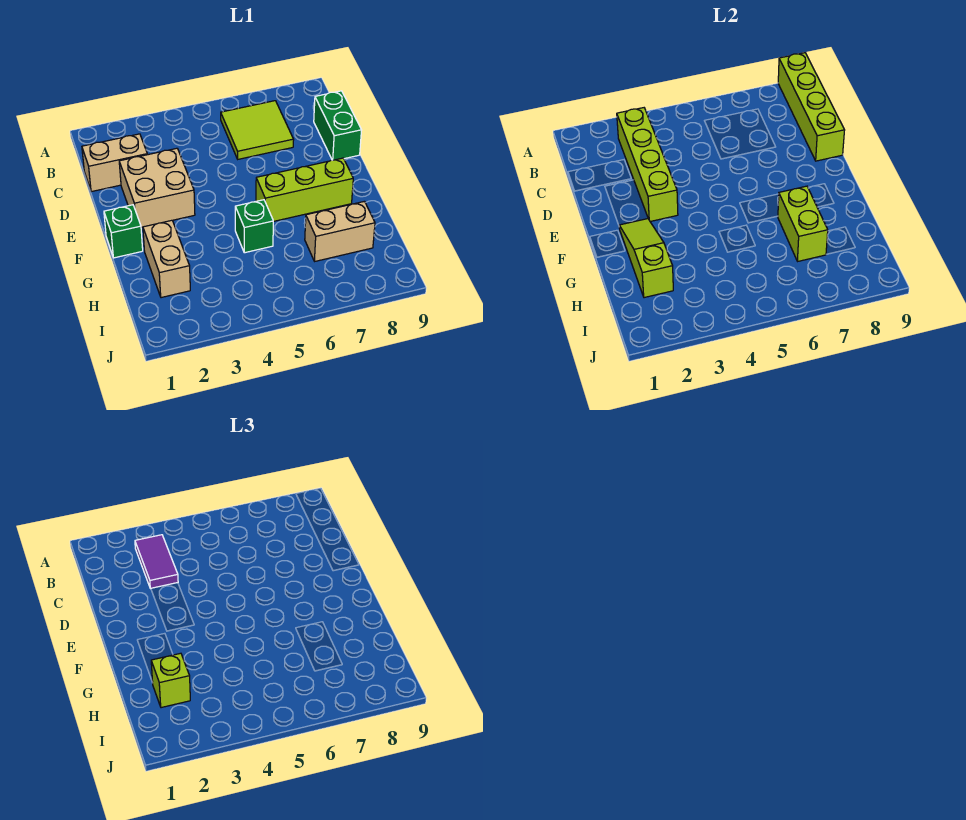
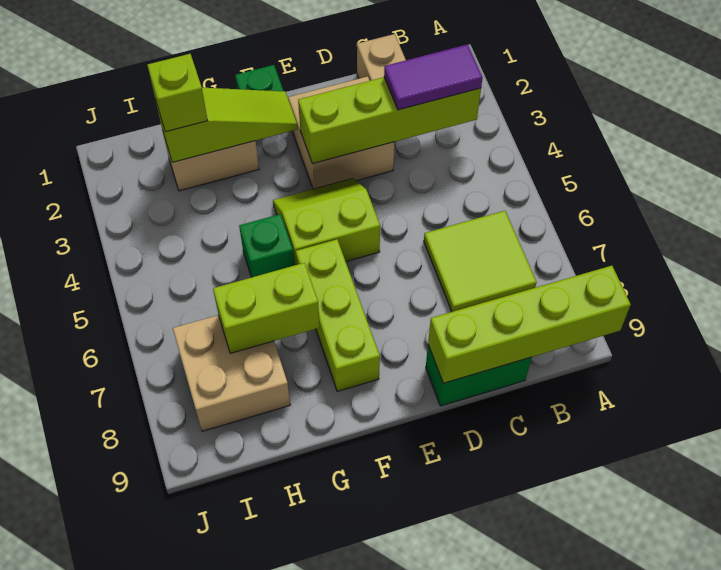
none -> lime slope E4:F5 level 1 top 5
tan brick H7:H8 level 1 -> tan brick H7:I8 level 1

